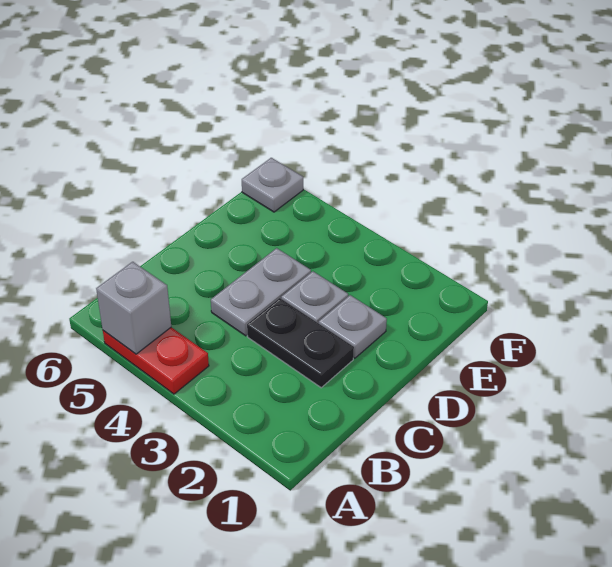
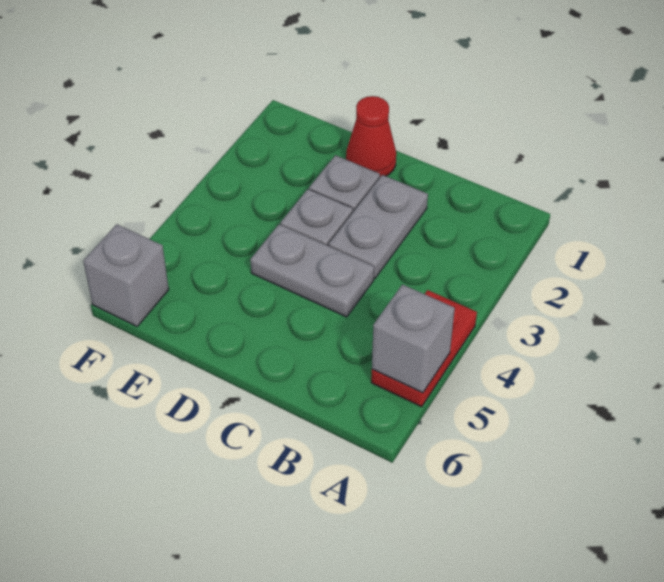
black plate C2:C3 level 1 -> grey plate C2:C3 level 1
none -> red cone D1 level 1
grey plate F6 level 1 -> grey brick F6 level 1

